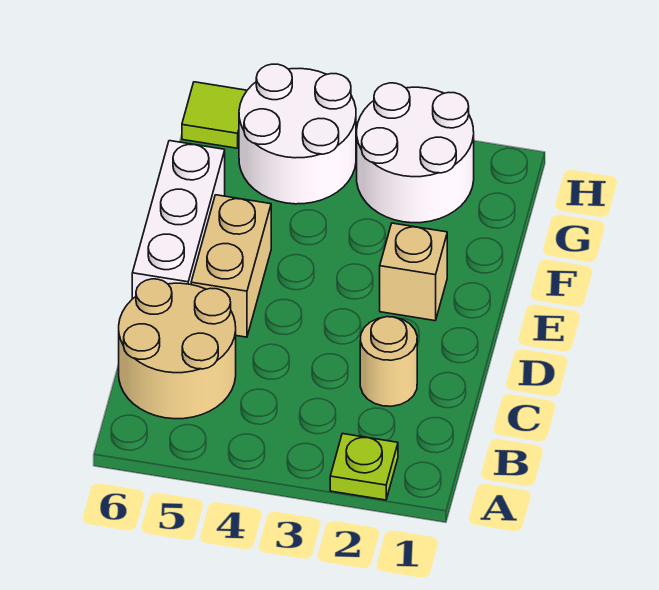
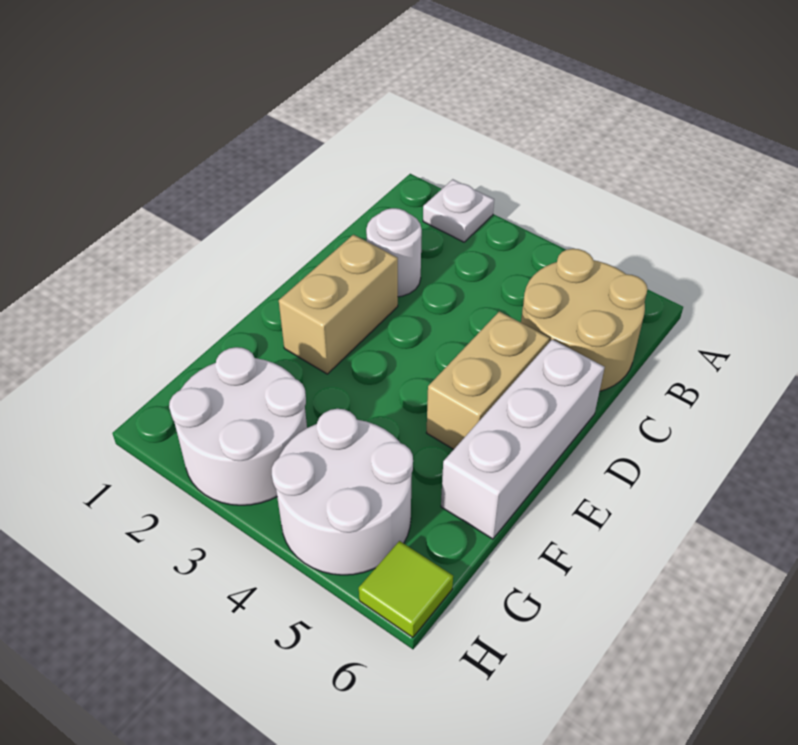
lime plate A2 level 1 -> white plate A2 level 1
tan round brick C2 level 1 -> white round brick C2 level 1
tan brick E2 level 1 -> tan brick D2:E2 level 1

